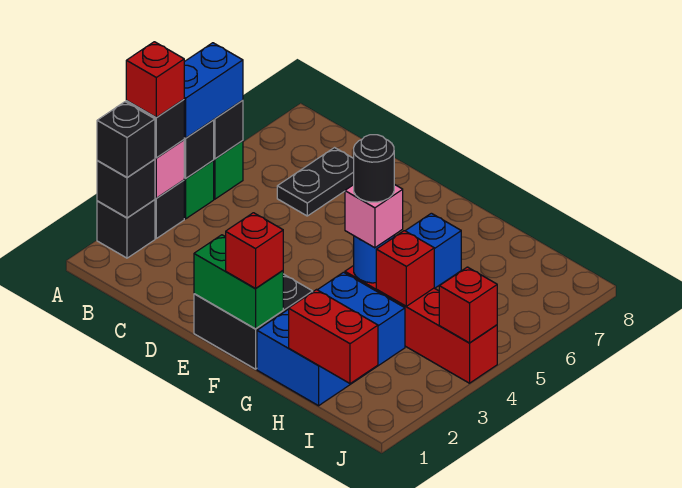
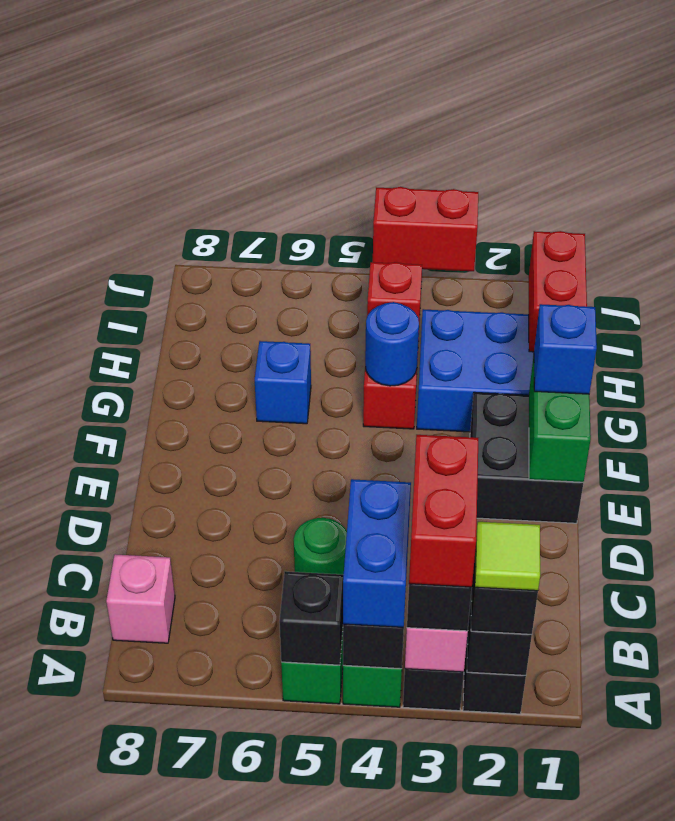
none -> lime tile A2 level 4
red brick A3 level 4 -> red brick A3:B3 level 4
blue brick A4:A5 level 3 -> blue brick A4:B4 level 3
none -> green round brick C5 level 1
black plate C6:C7 level 1 -> none
red brick F1 level 3 -> blue brick F1 level 3
pink brick G4 level 3 -> pink brick B8 level 1
black round brick G4 level 4 -> none
red brick J4 level 2 -> red brick J3:J4 level 2

